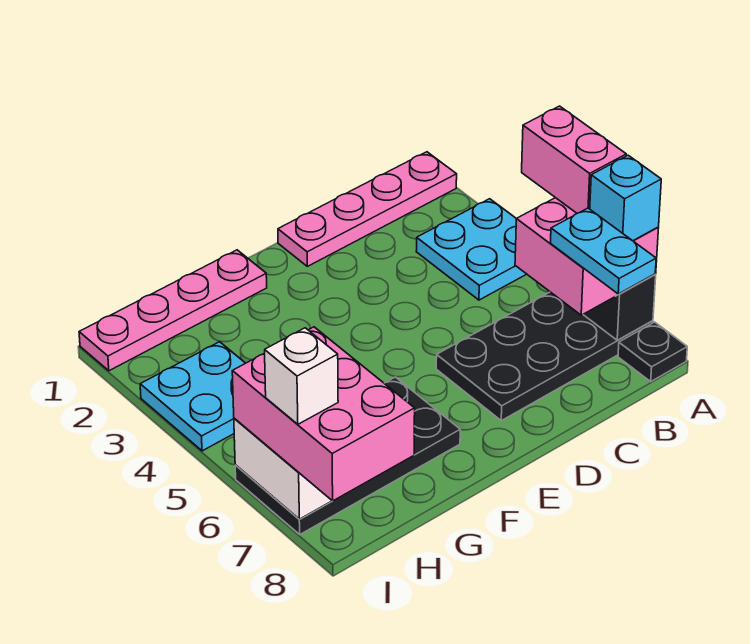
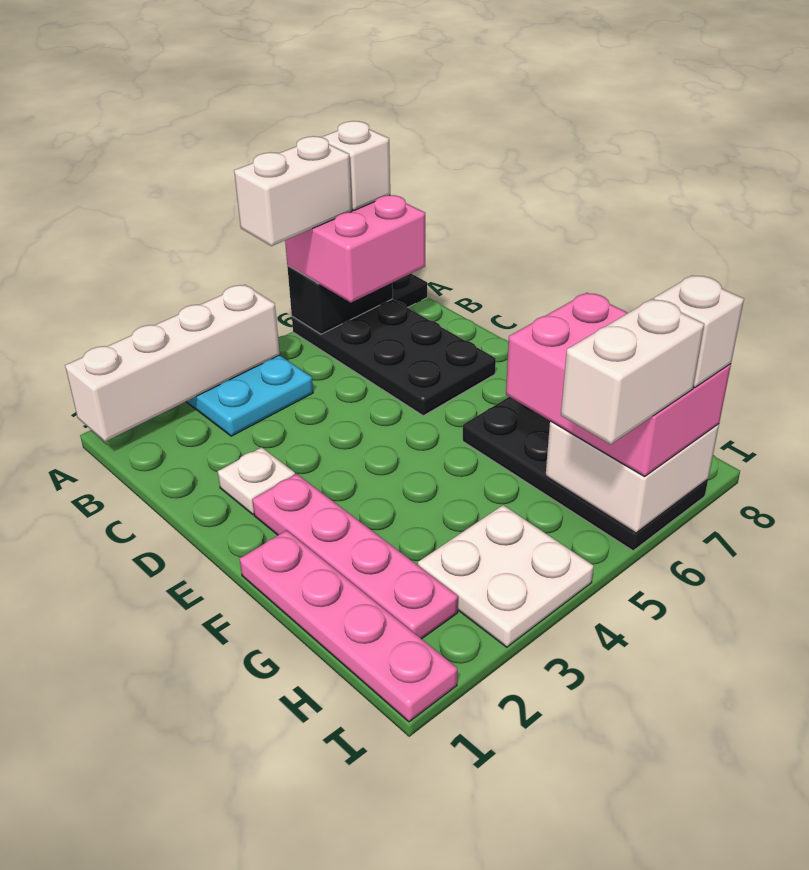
pink plate A1:D1 level 1 -> pink plate E2:H2 level 1
none -> white brick A1:A4 level 2
pink brick A5:A6 level 4 -> white brick A5:A6 level 4
cyan brick A7 level 4 -> white brick A7 level 4
cyan plate B7:B8 level 4 -> none
none -> white plate D2 level 1
cyan plate H3:I4 level 1 -> white plate H3:I4 level 1
pink brick H6:I8 level 3 -> pink brick G6:I7 level 3
none -> white brick I5:I6 level 4

